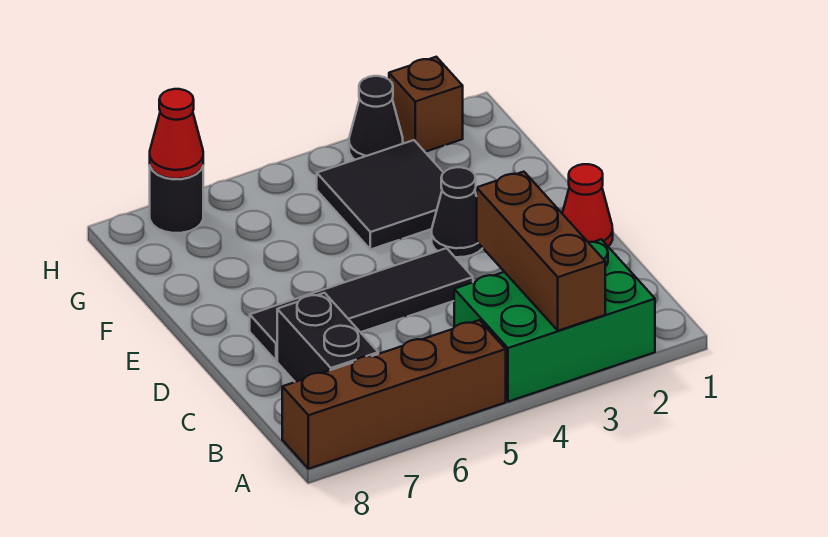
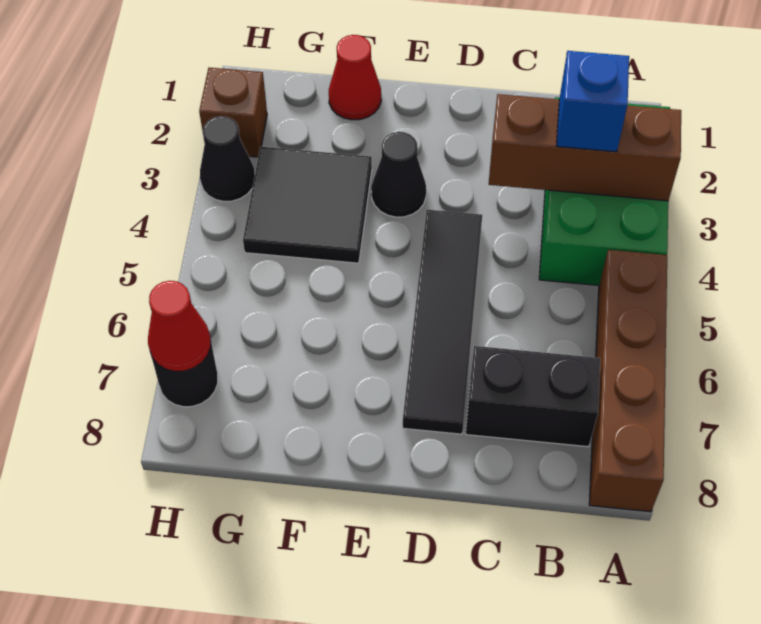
none -> blue brick B3 level 3
red cone D1 level 1 -> red cone F1 level 1

